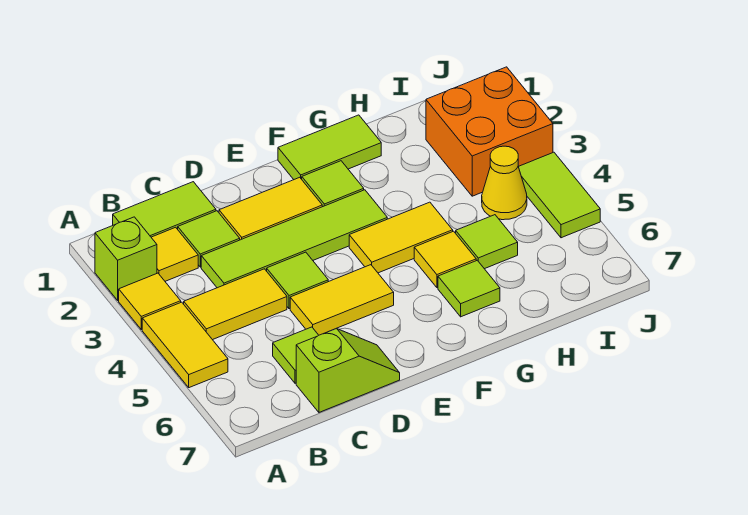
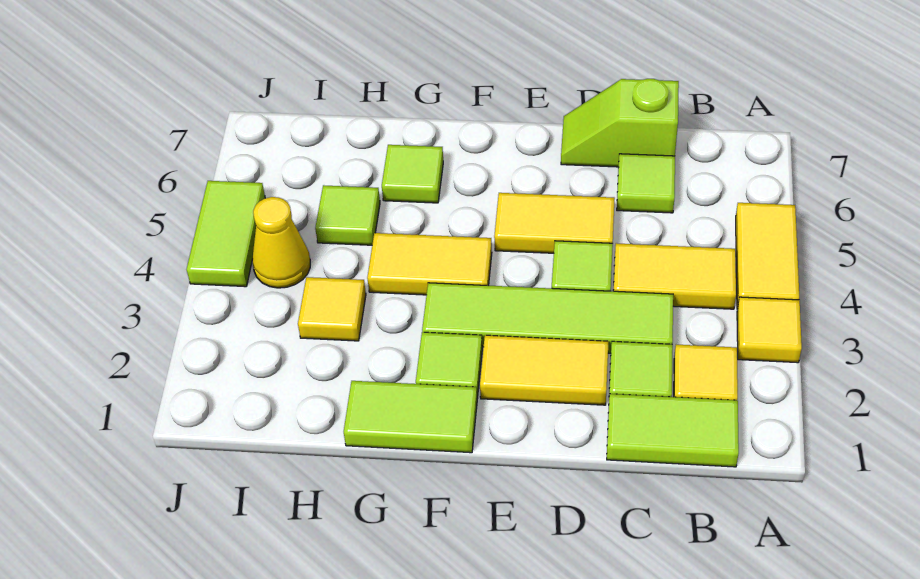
lime brick A2 level 1 -> none
yellow tile G5 level 1 -> yellow tile H3 level 1
orange brick I2:J3 level 1 -> none

